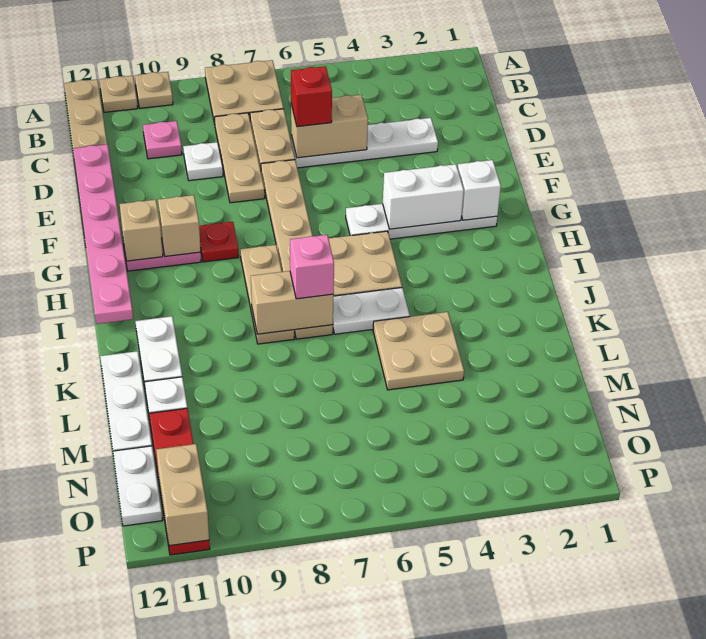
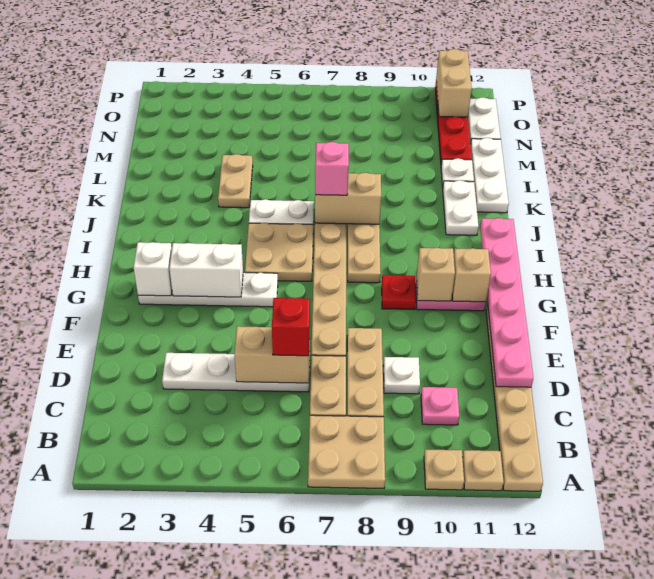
tan plate K4:L5 level 1 -> tan plate K4:L4 level 1

